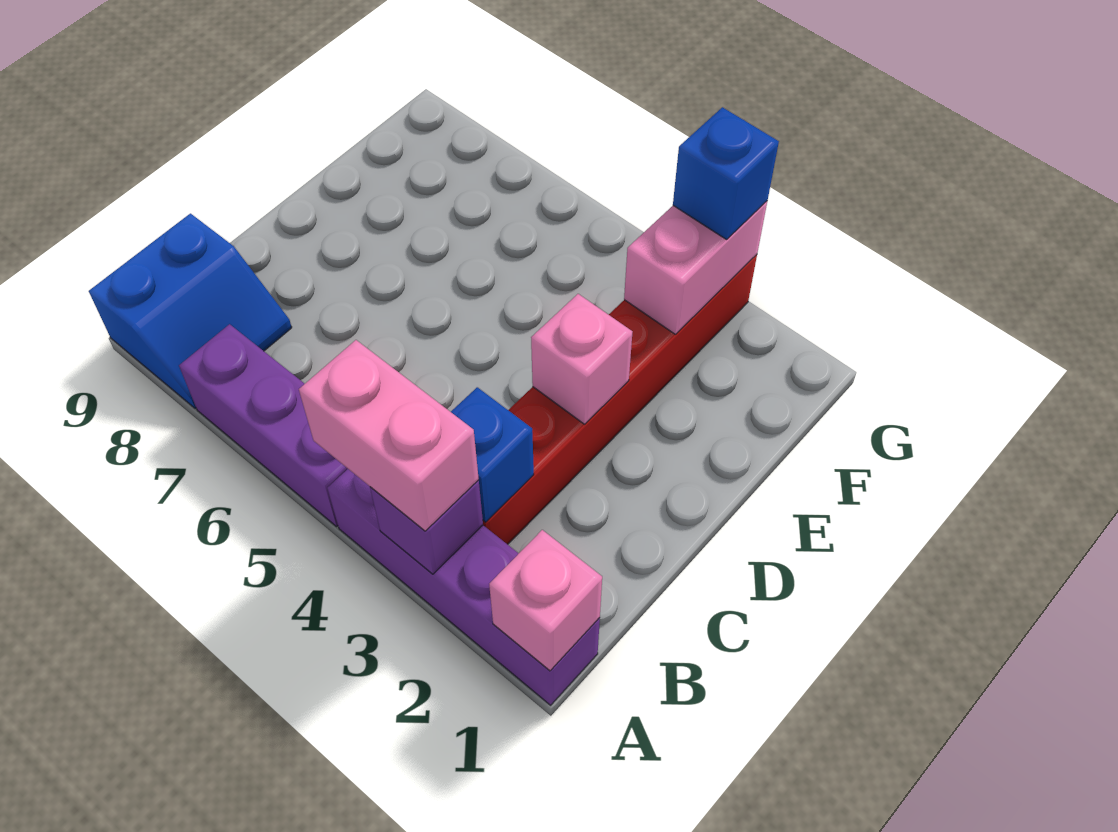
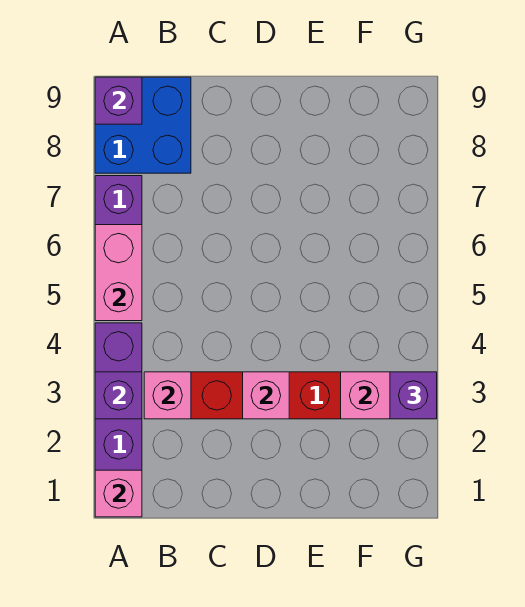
pink brick A3:A4 level 3 -> pink brick A5:A6 level 2
blue slope A8:B9 level 1 top 9 -> blue brick A8:B9 level 1
none -> purple brick A9 level 2
blue brick B3 level 2 -> pink brick B3 level 2
blue brick G3 level 3 -> purple brick G3 level 3

